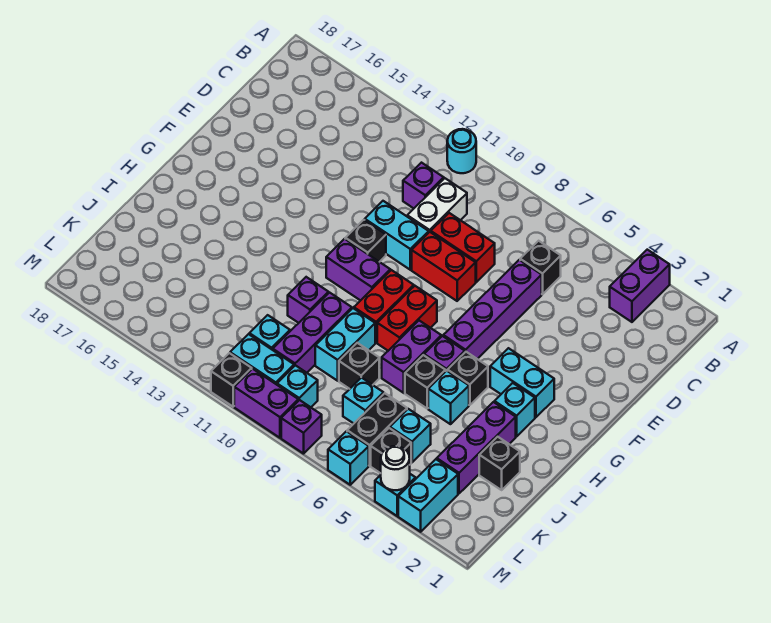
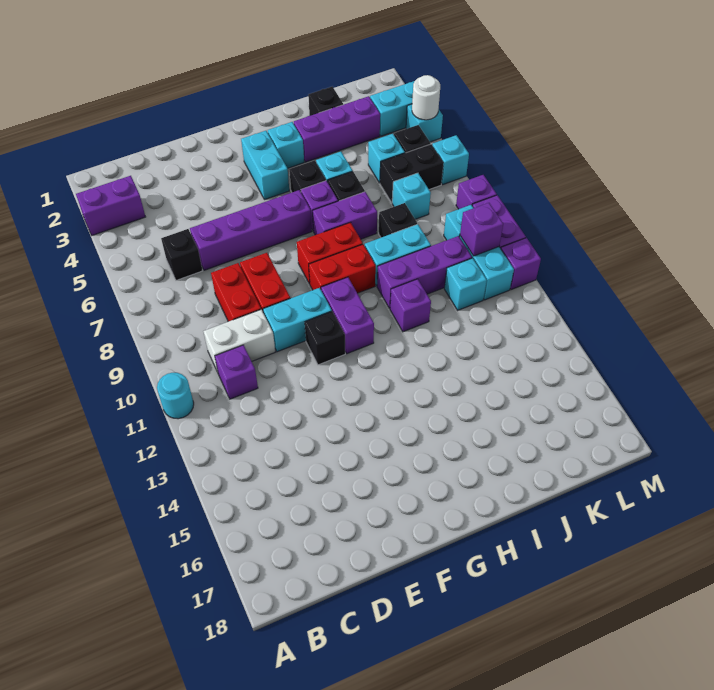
cyan brick E10:E11 level 1 -> cyan brick E10:F10 level 1
none -> purple brick L10 level 2
black brick M11 level 1 -> purple brick M11 level 1

